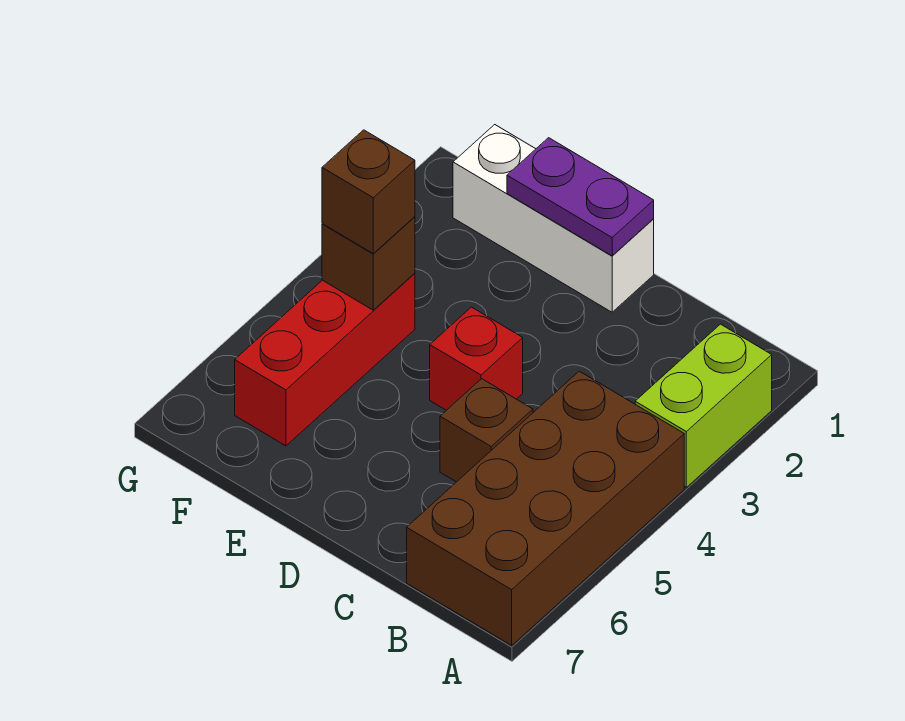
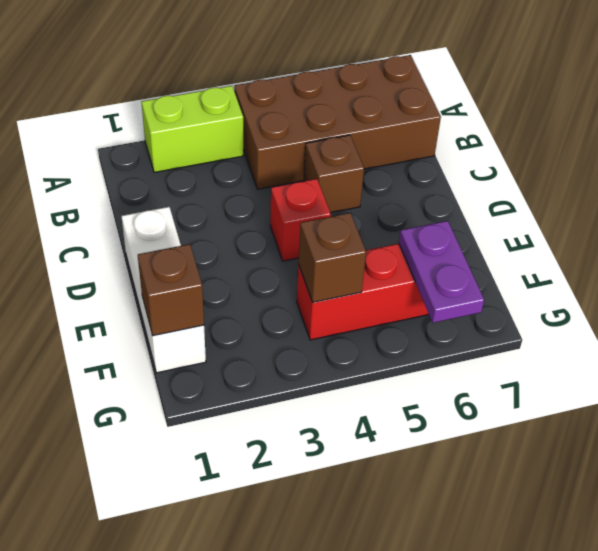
purple plate D1:E1 level 2 -> purple plate F6:G6 level 2
brown brick F4 level 3 -> brown brick F1 level 2

